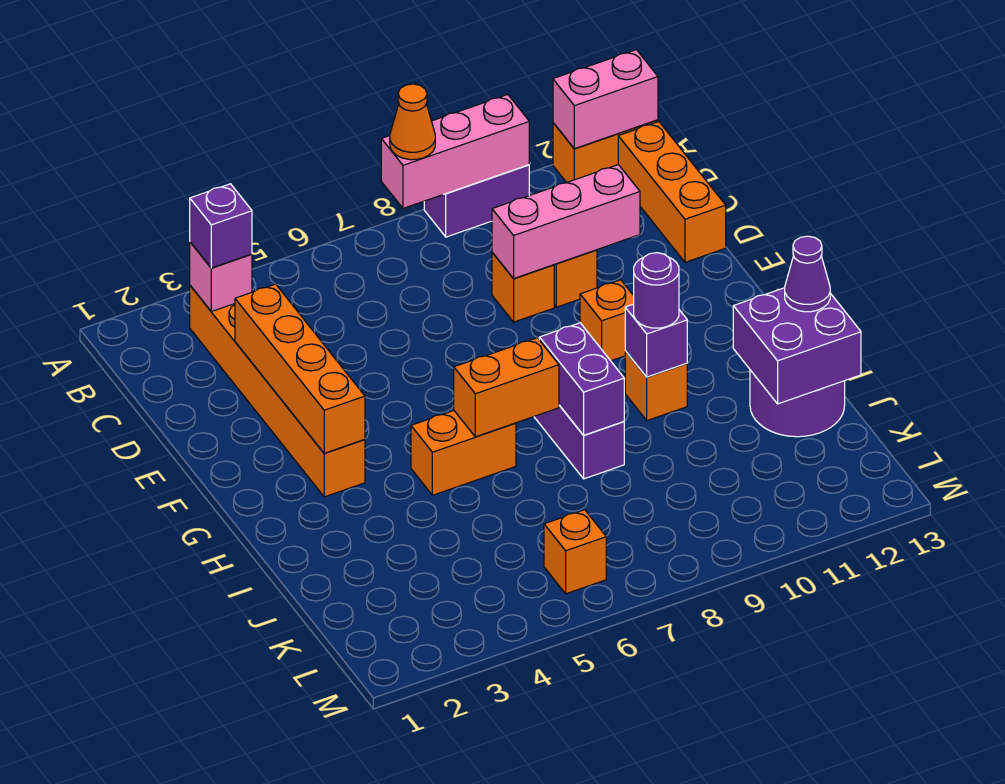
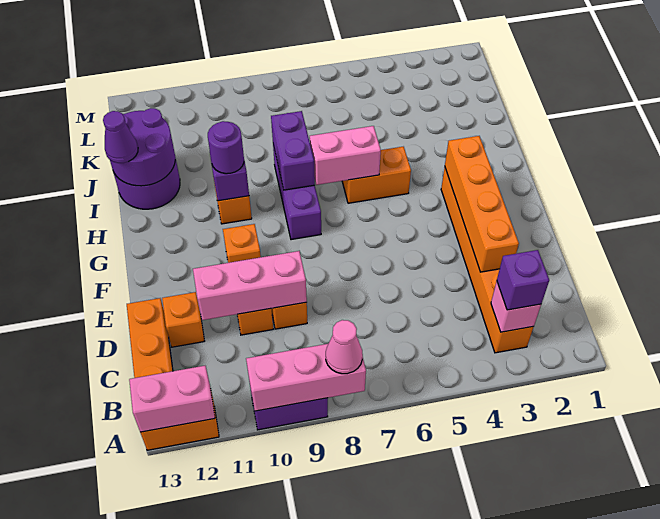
orange cone A8 level 3 -> pink cone A8 level 3
orange brick H6:H7 level 2 -> pink brick H6:H7 level 2
purple brick I12:J13 level 2 -> purple round brick I12:J13 level 2
orange brick L6 level 1 -> orange brick D12 level 1

